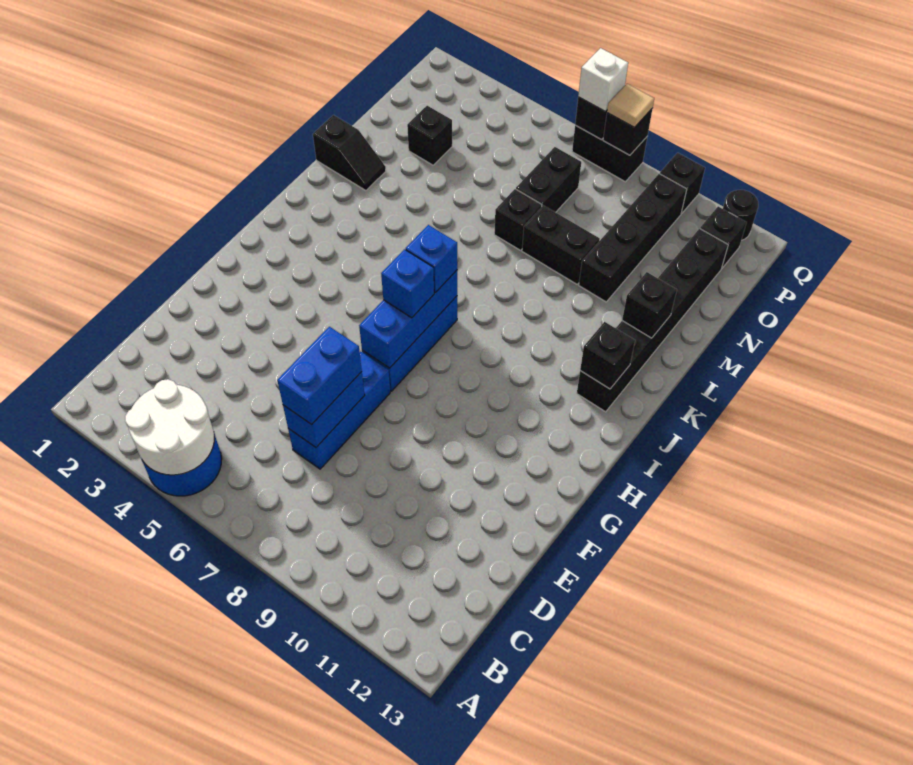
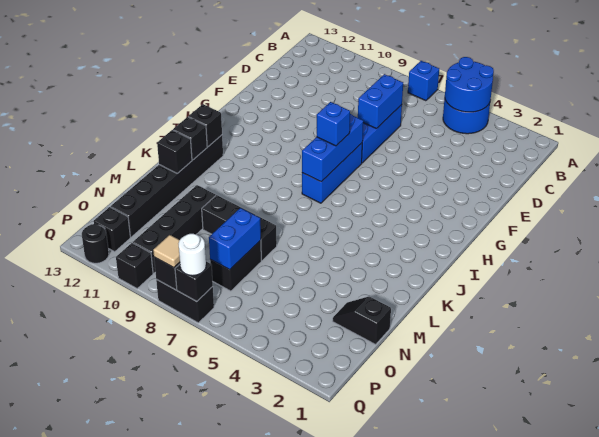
white round brick A4:B5 level 2 -> blue round brick A4:B5 level 2
blue brick D7:E7 level 3 -> blue brick N7:O7 level 2
blue brick I7 level 3 -> blue brick A7 level 1
black slope L1:L2 level 1 top 1 -> black slope N1:N2 level 1 top 1
black brick N3 level 1 -> black brick K12 level 2
white brick Q7 level 3 -> white round brick Q7 level 3

